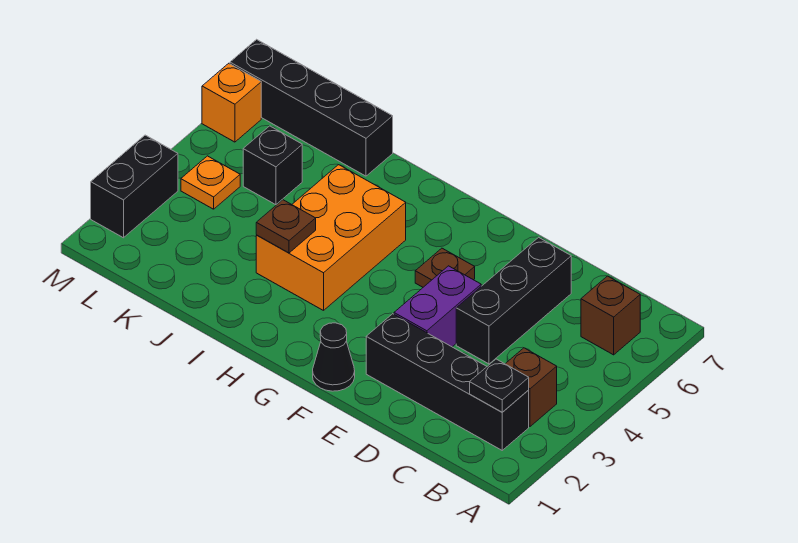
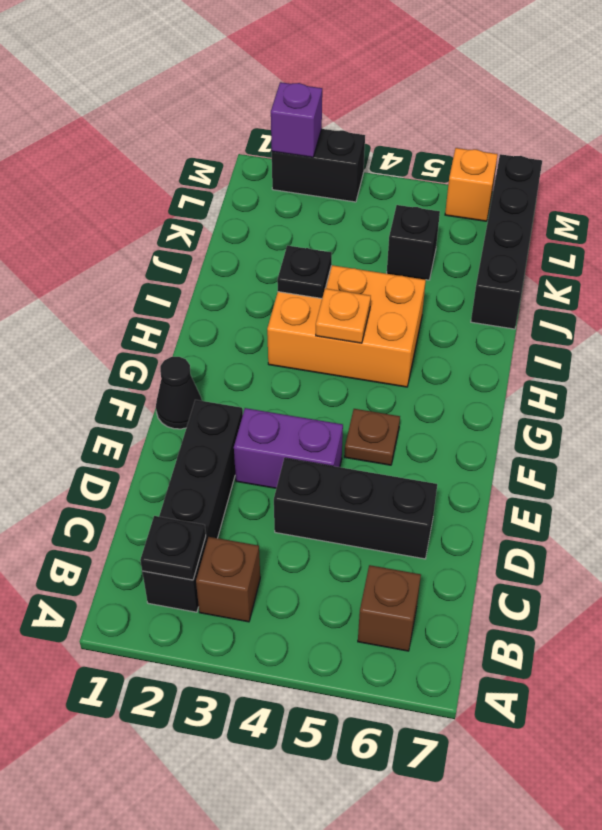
brown plate I3 level 2 -> black plate I3 level 2
orange plate L4 level 1 -> orange plate H4 level 2
none -> purple brick M2 level 2

